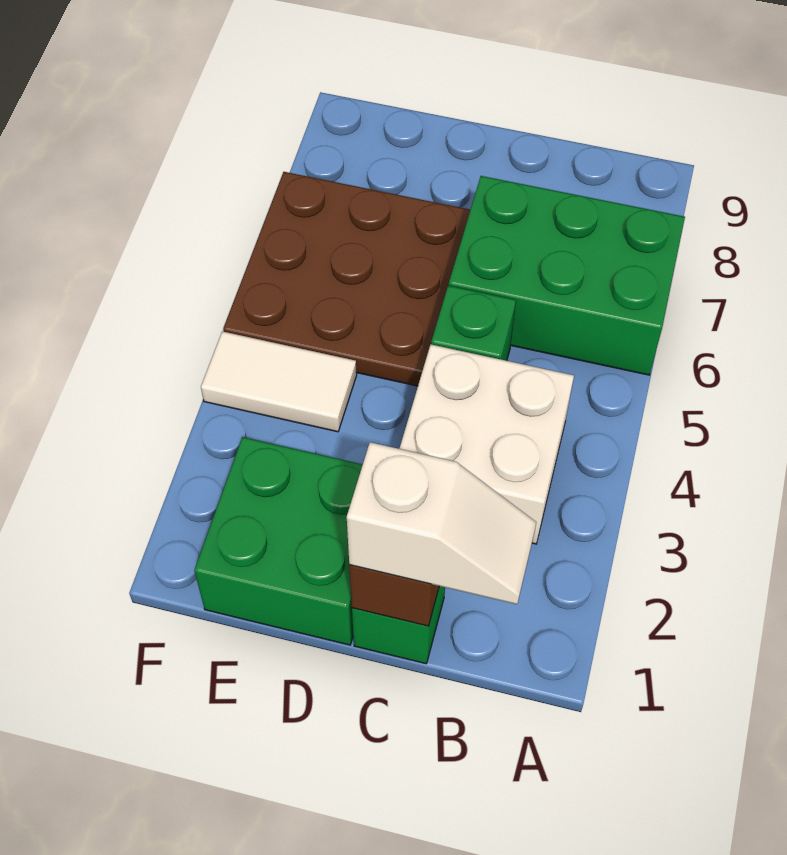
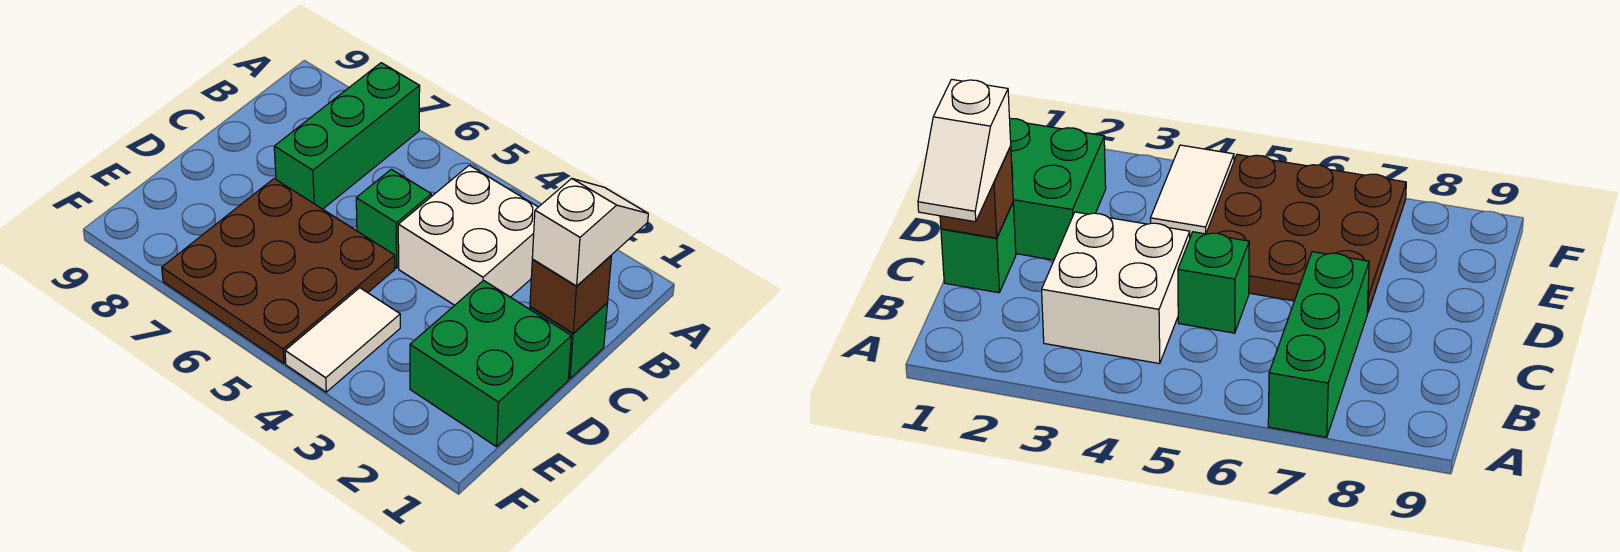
green brick A6:C7 level 1 -> green brick A7:C7 level 1

